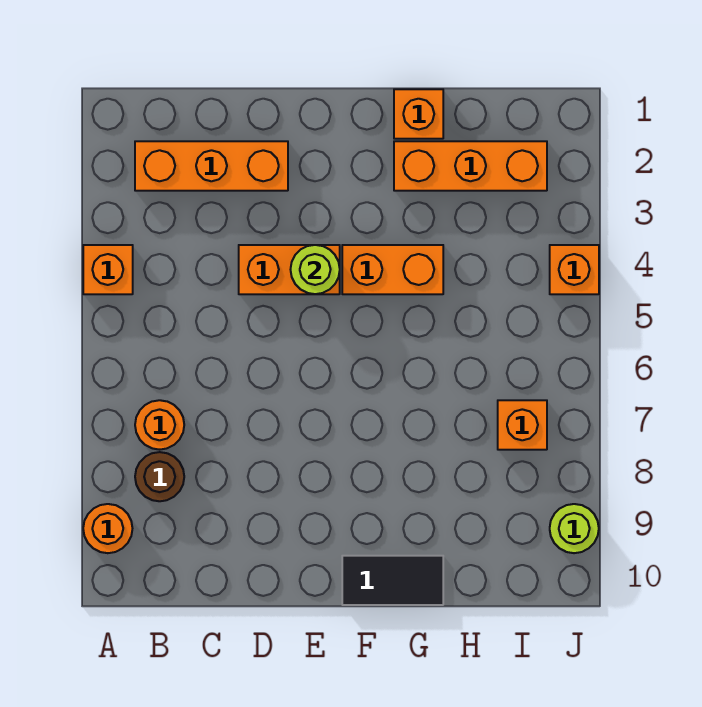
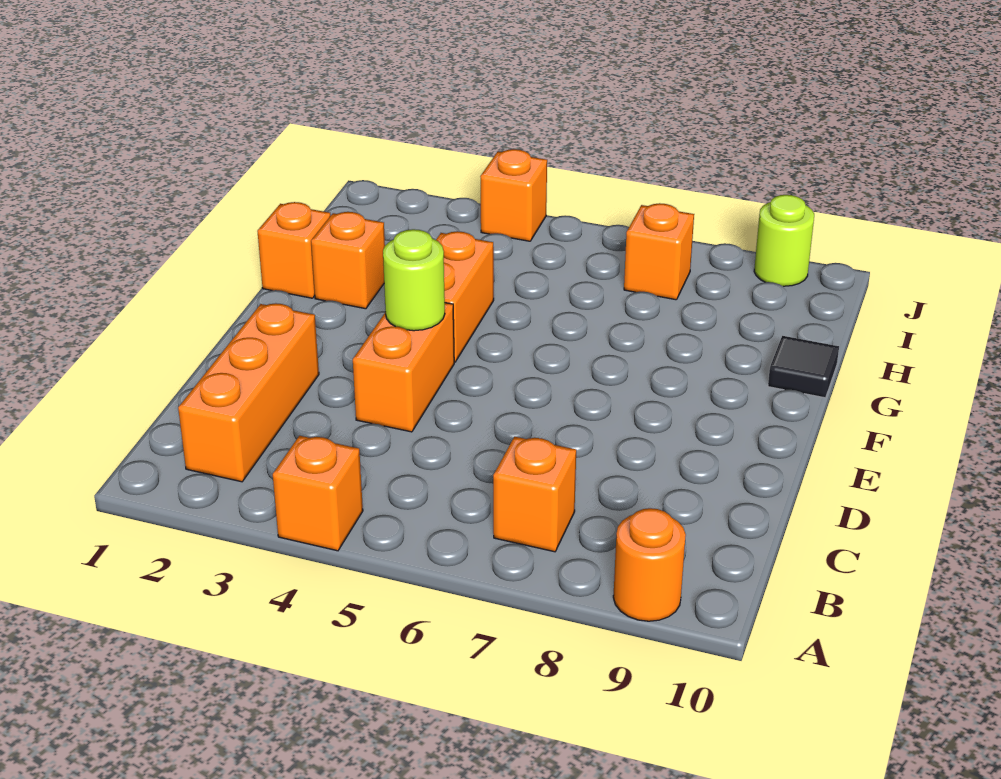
orange round brick B7 level 1 -> orange brick B7 level 1
brown round brick B8 level 1 -> none
black tile F10:G10 level 1 -> black tile G10 level 1
orange brick G2:I2 level 1 -> orange brick G2 level 1

